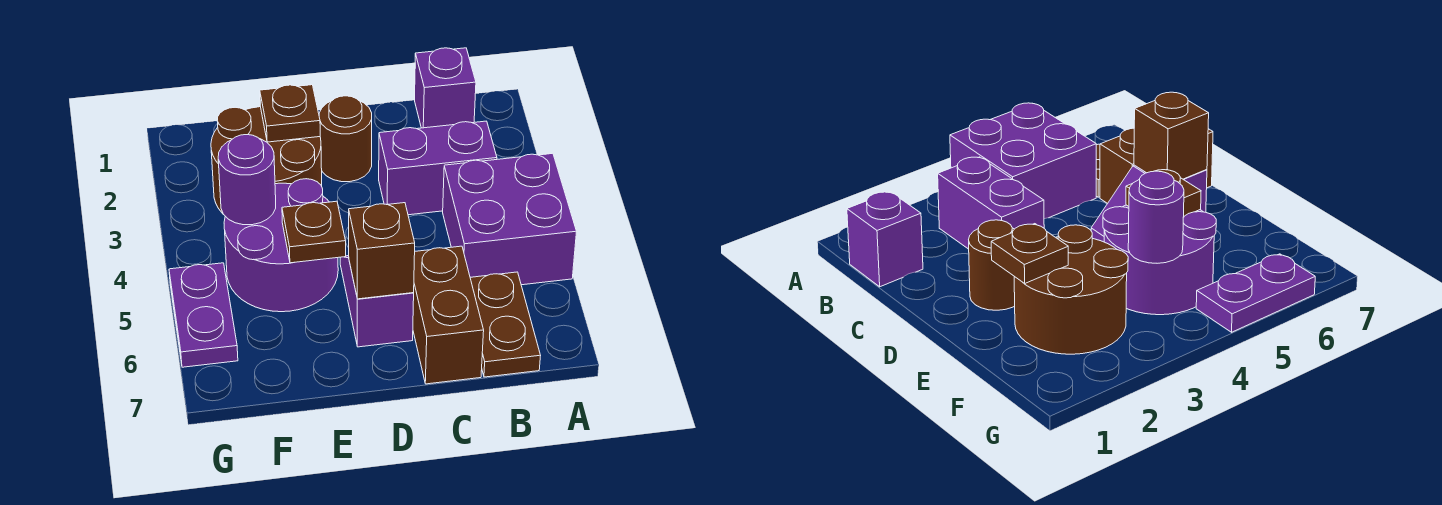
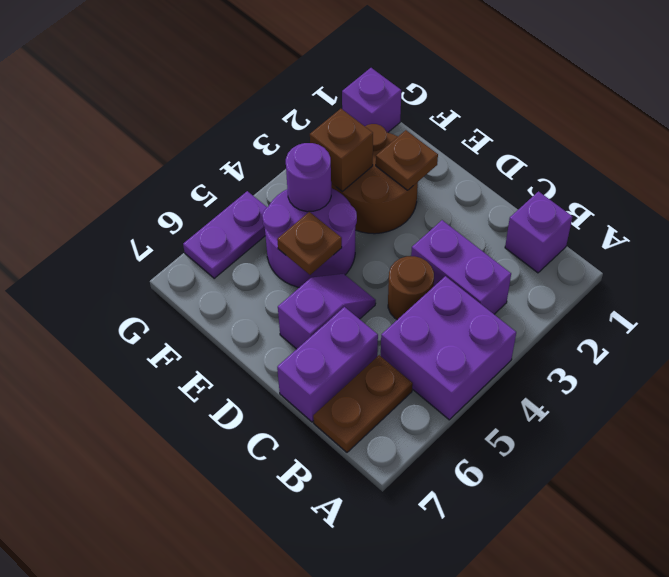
brown brick C6:C7 level 1 -> purple brick C6:C7 level 1
brown round brick D2 level 1 -> brown round brick C4 level 1
brown brick D6 level 2 -> brown brick F3 level 2
none -> purple brick G1 level 1

